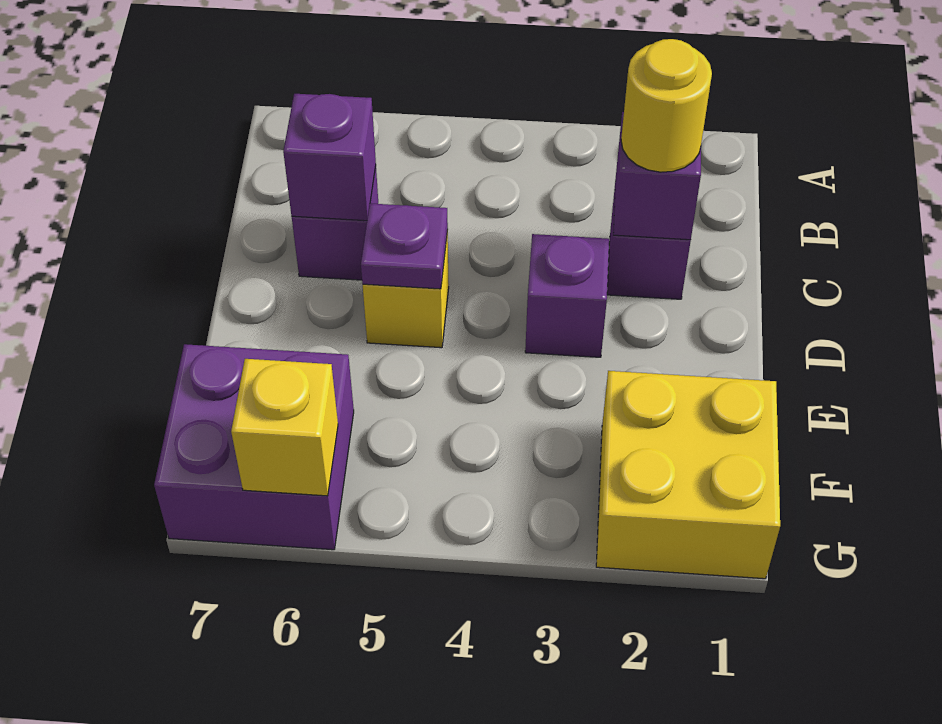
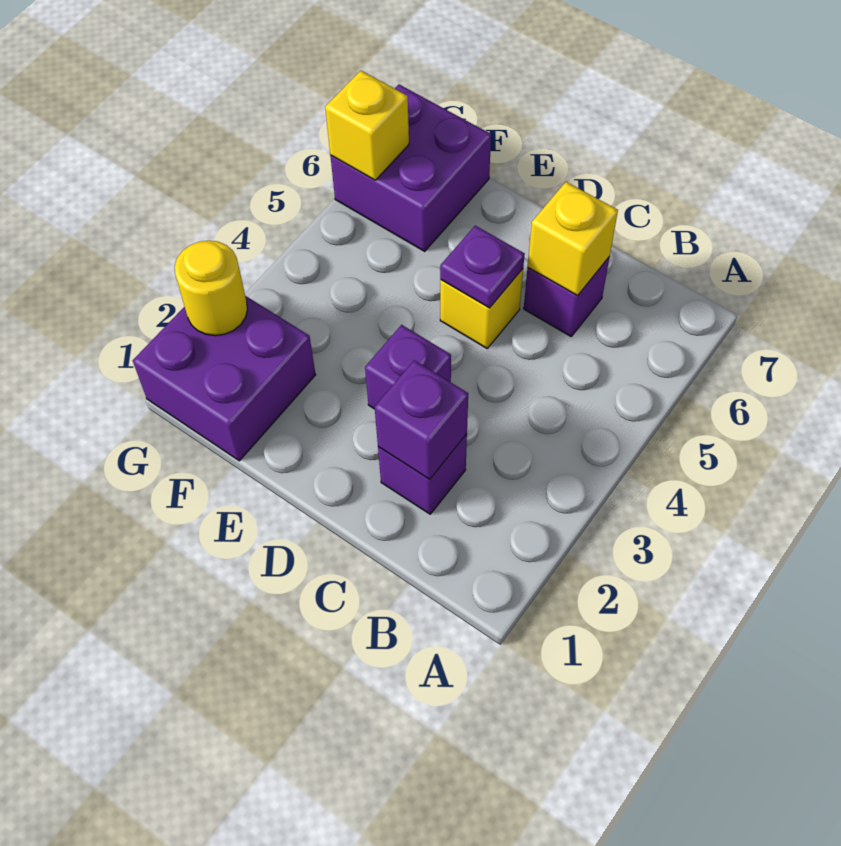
yellow round brick C2 level 3 -> yellow round brick G2 level 2
purple brick C6 level 2 -> yellow brick C6 level 2
yellow brick F1:G2 level 1 -> purple brick F1:G2 level 1

